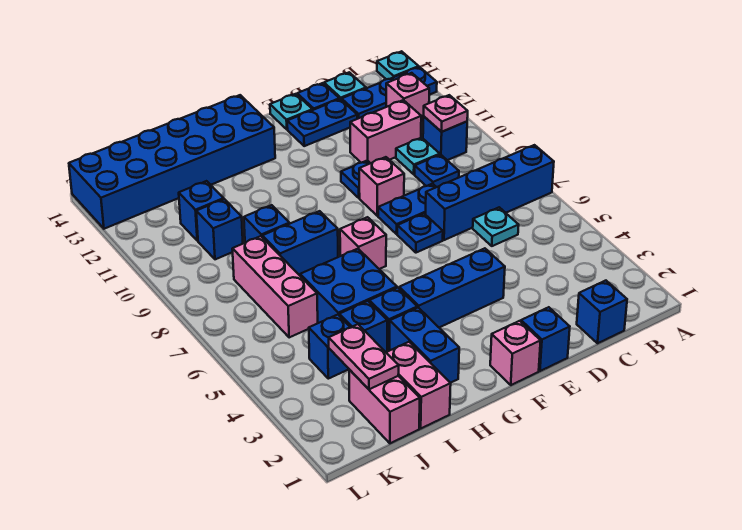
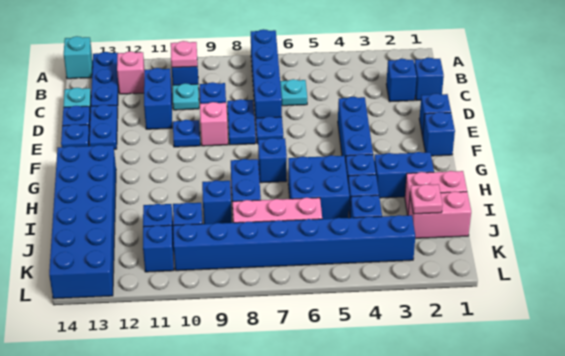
cyan plate A14 level 1 -> cyan brick A14 level 1
none -> blue brick C2 level 1
pink brick C11:D11 level 1 -> blue brick C11:D11 level 1
cyan plate E14 level 1 -> blue plate E14 level 1
pink brick F1 level 1 -> blue brick F1 level 1
pink brick G7 level 1 -> blue brick G7 level 1
pink plate J2:J3 level 2 -> pink plate J2 level 2
none -> blue brick K3:K10 level 1
none -> blue brick K11 level 1

